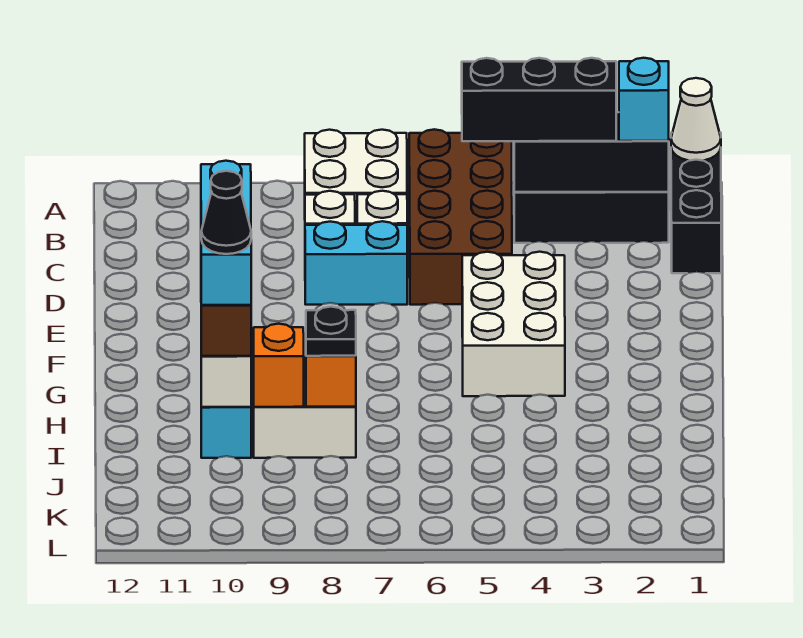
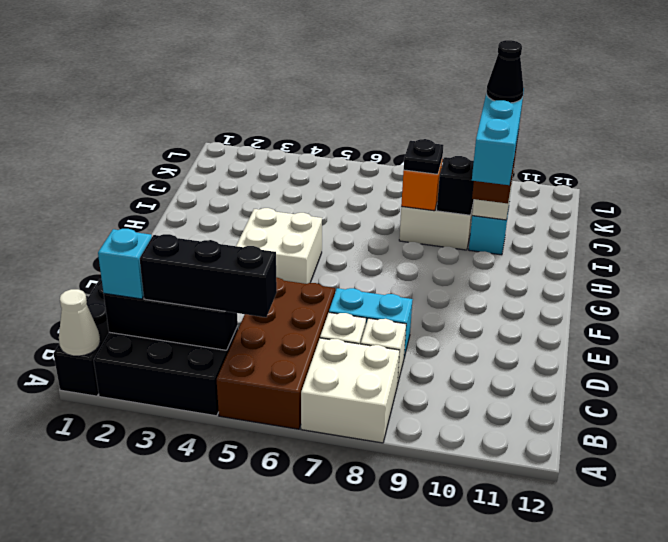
white brick E4:G5 level 1 -> white brick F4:G5 level 1
orange brick I9 level 2 -> black brick I9 level 2

